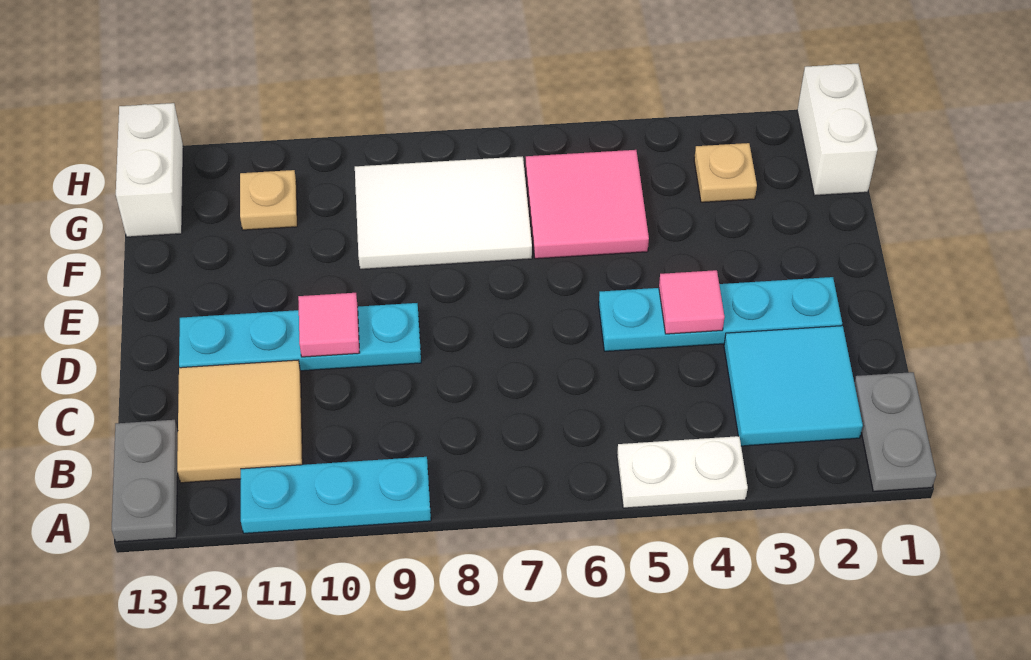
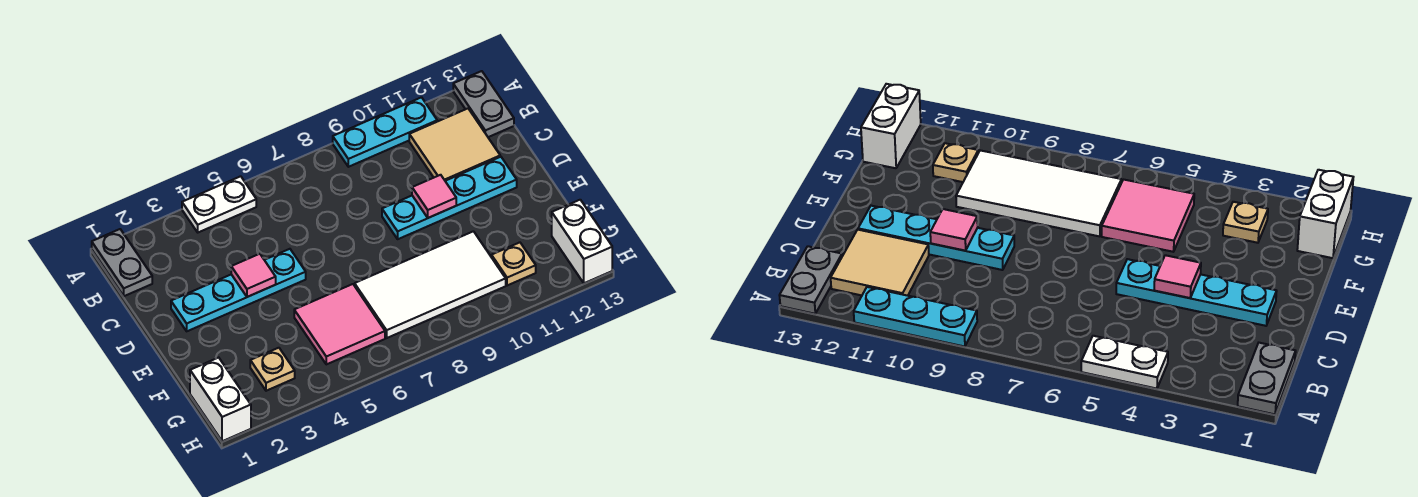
cyan tile B2:C3 level 1 -> none
white tile F7:G9 level 1 -> white tile F7:G10 level 1

